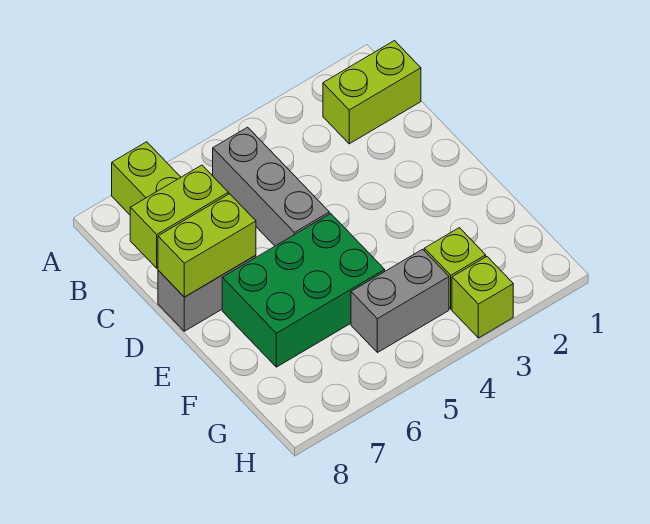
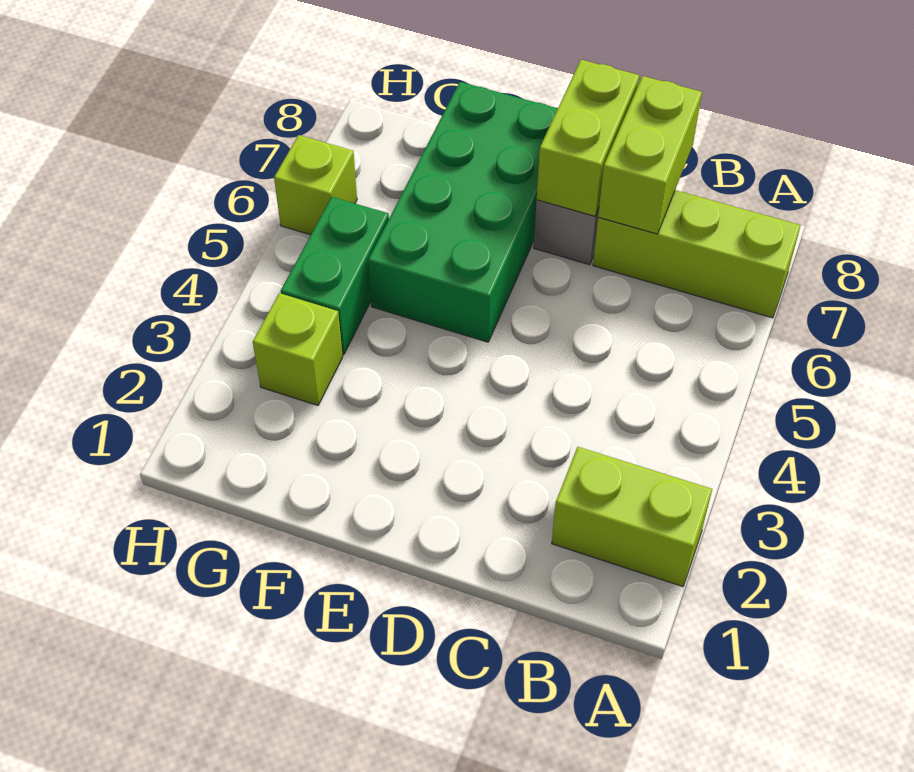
lime brick B1:B2 level 1 -> lime brick A2:B2 level 1
grey brick B5:D5 level 1 -> none
green brick E5:F7 level 1 -> green brick E5:F8 level 1
grey brick G4:G5 level 1 -> green brick G4:G5 level 1
lime brick H3 level 1 -> lime brick H6 level 1

